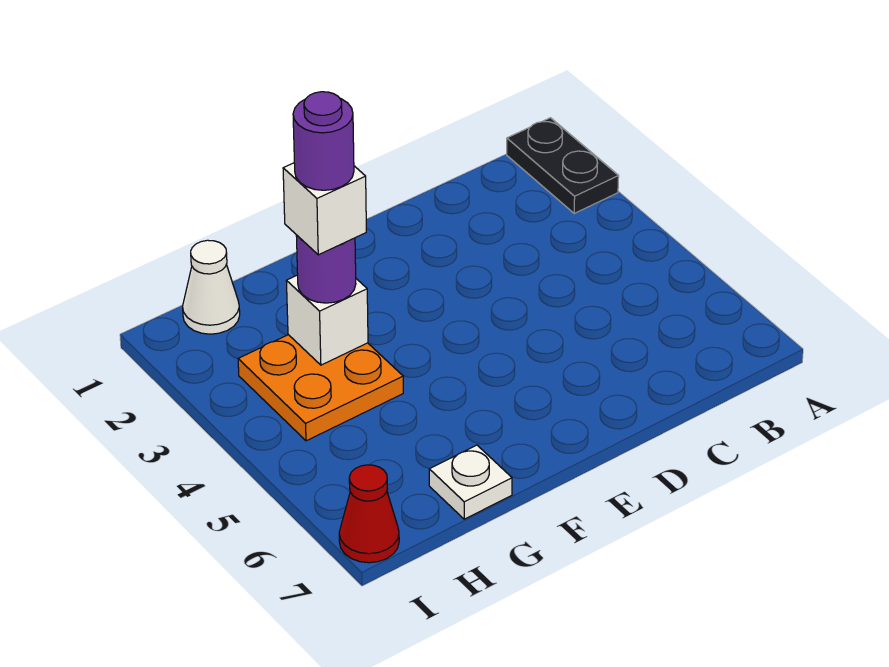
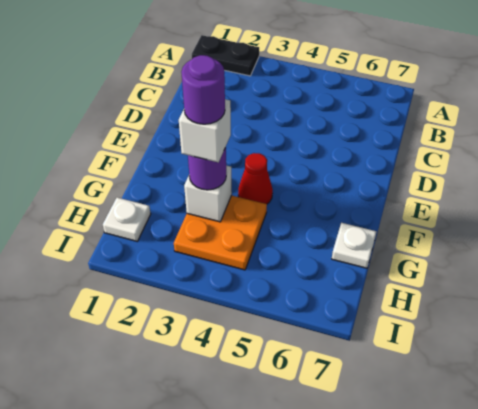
white cone H1 level 1 -> white plate H1 level 1
red cone I7 level 1 -> red cone F4 level 1

